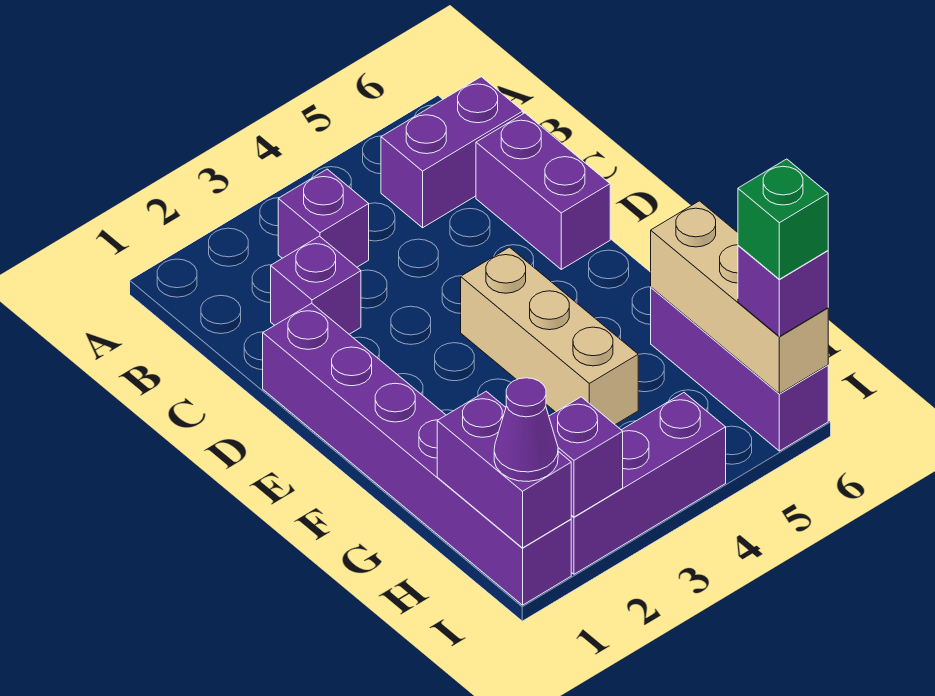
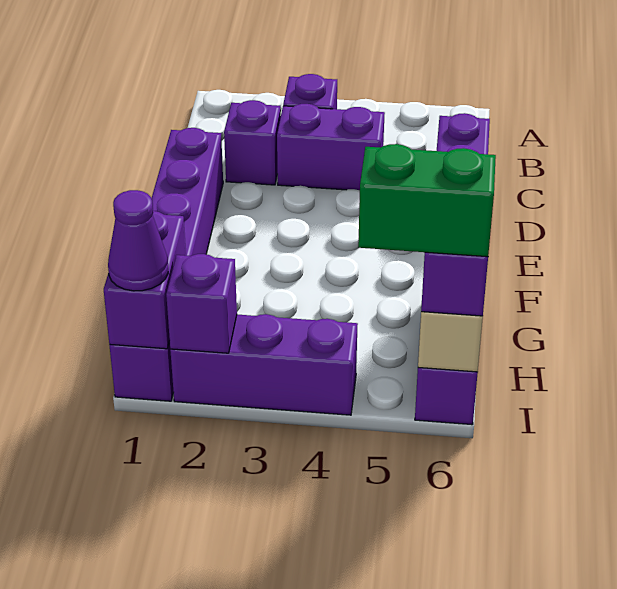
purple brick B5:B6 level 1 -> purple brick C3:C4 level 1
tan brick E4:G4 level 1 -> none
green brick I6 level 4 -> green brick I5:I6 level 4

